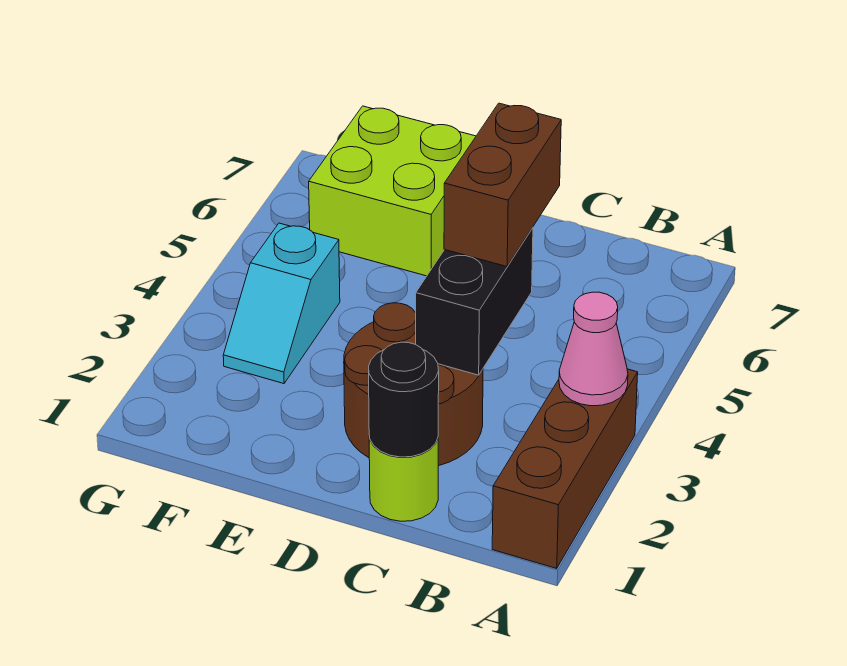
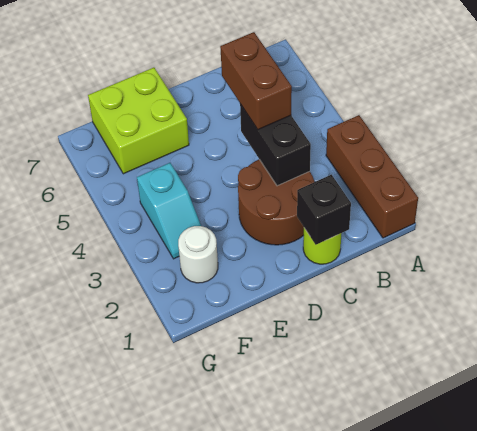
pink cone A3 level 2 -> none
black round brick C1 level 2 -> black brick C1 level 2
none -> white round brick F2 level 1

